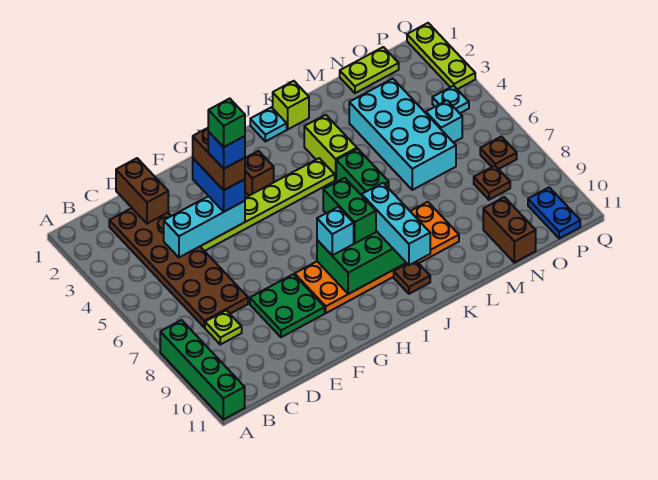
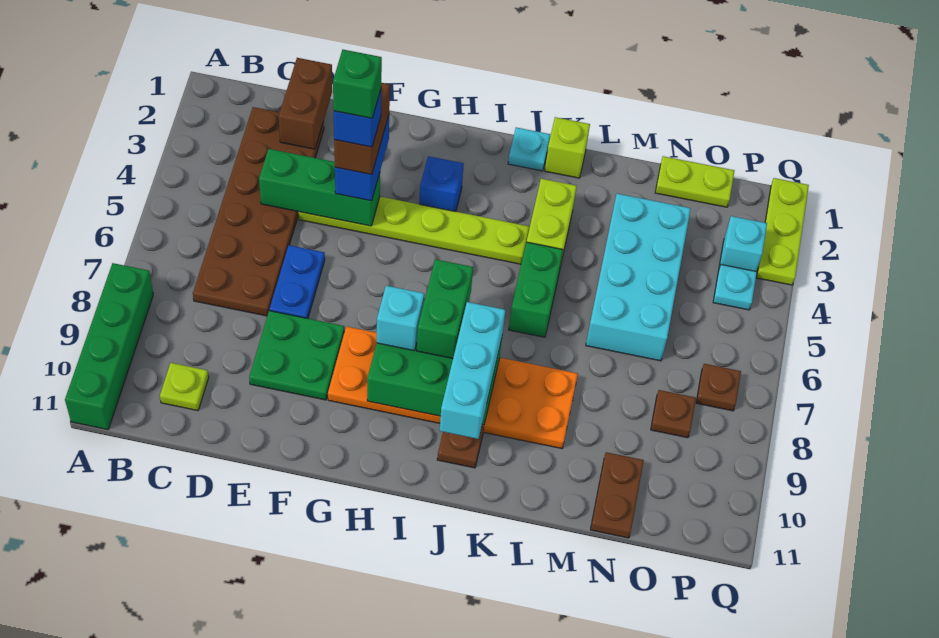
lime plate C8 level 1 -> lime plate C10 level 1
cyan brick D4:F4 level 2 -> green brick D4:F4 level 2
brown brick H3 level 1 -> blue brick H3 level 1
brown brick N10:N11 level 1 -> brown plate N10:N11 level 1
cyan brick O5 level 1 -> cyan brick P3 level 1
blue plate P10:P11 level 1 -> blue plate E6:E7 level 1

